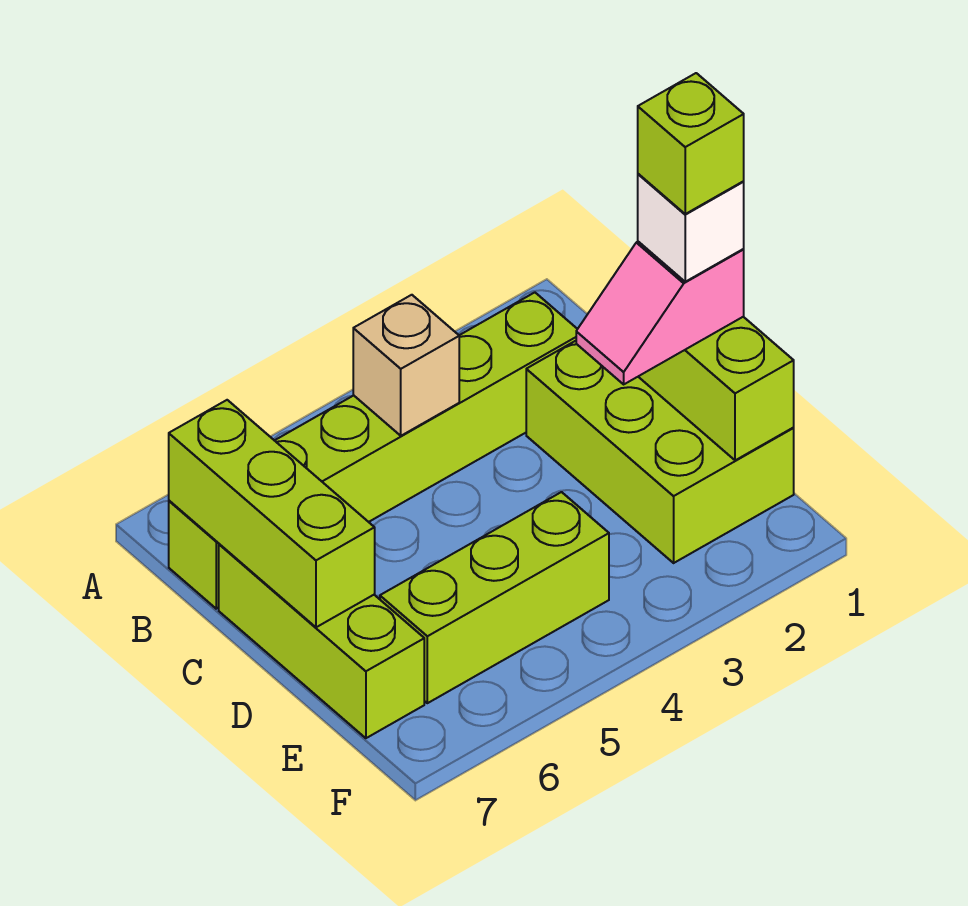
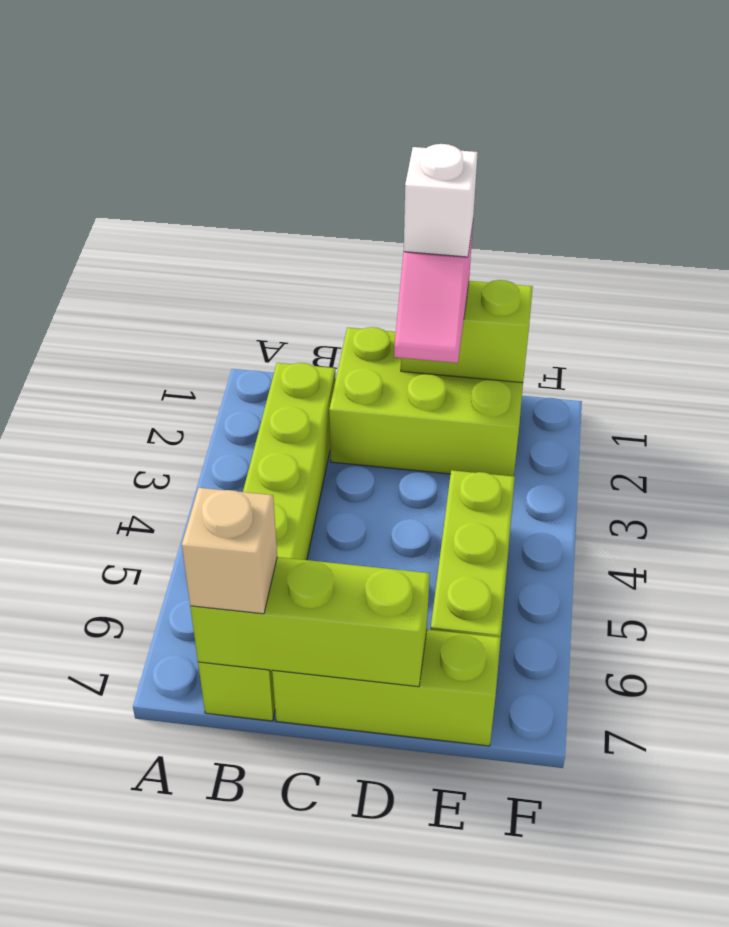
tan brick B4 level 2 -> tan brick B7 level 3
lime brick D1 level 5 -> none

